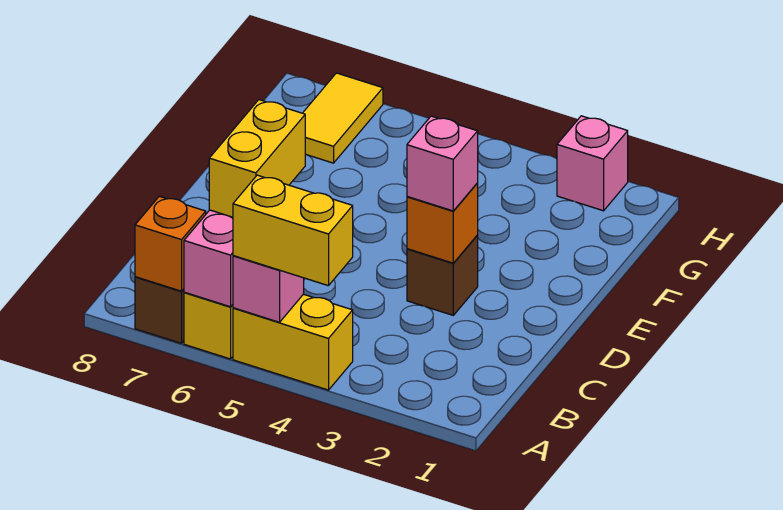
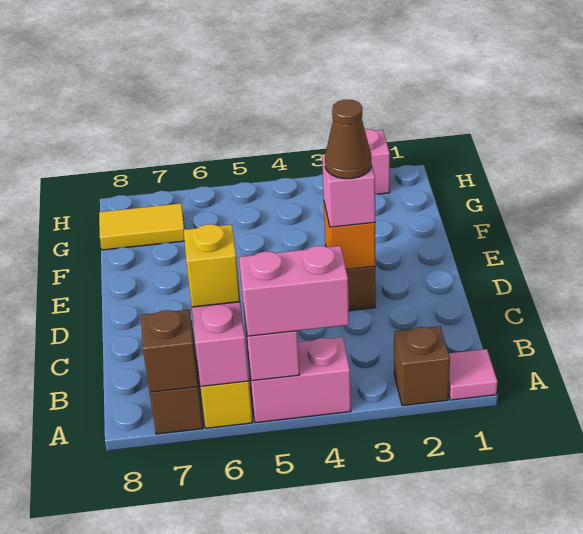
none -> pink tile A1 level 1
none -> brown brick A2 level 1
yellow brick A4:A5 level 1 -> pink brick A4:A5 level 1
yellow brick A4:A5 level 3 -> pink brick A4:A5 level 3
orange brick A7 level 2 -> brown brick A7 level 2
yellow brick B6:C6 level 3 -> yellow brick B6 level 3
none -> brown cone D3 level 4
yellow tile G7:H7 level 1 -> yellow tile G7:G8 level 1

